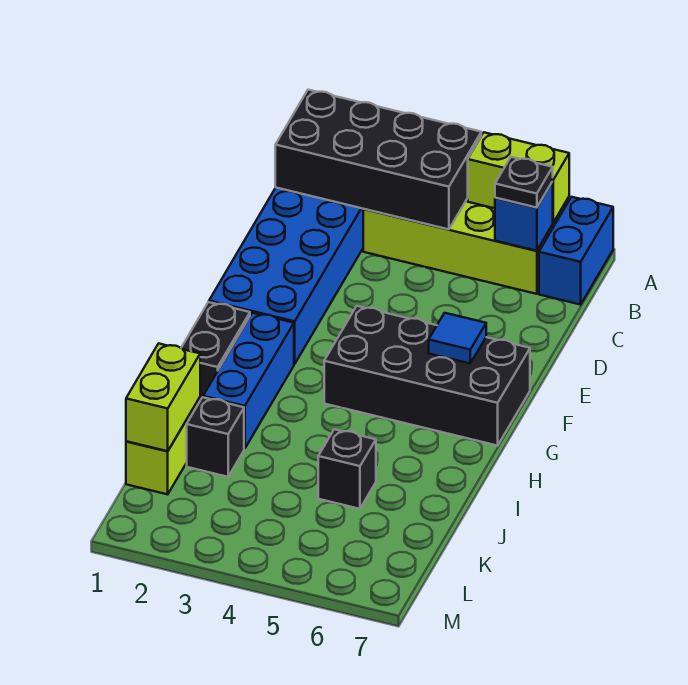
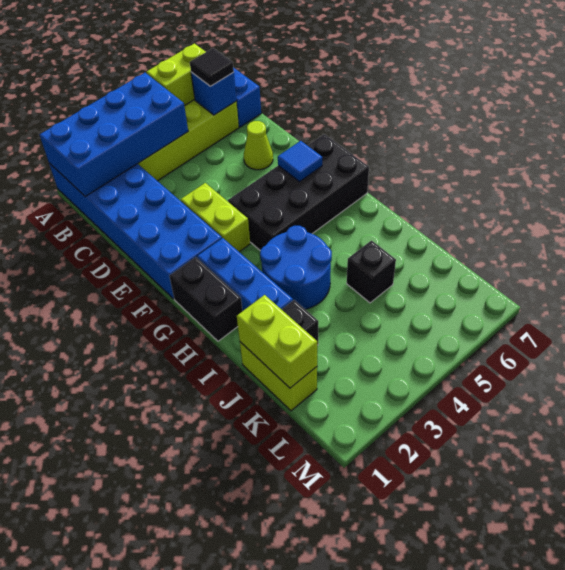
black brick A1:B4 level 2 -> blue brick A1:B4 level 2
black plate B6 level 3 -> black tile B6 level 3
none -> lime cone D6 level 1
none -> lime brick E3:F3 level 1
none -> blue round brick H3:I4 level 1

